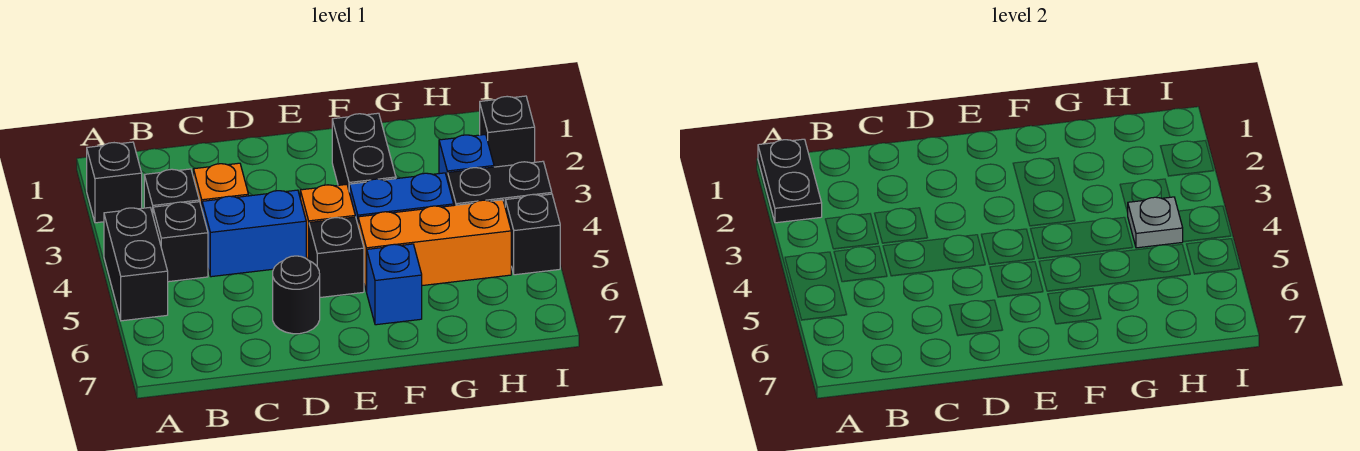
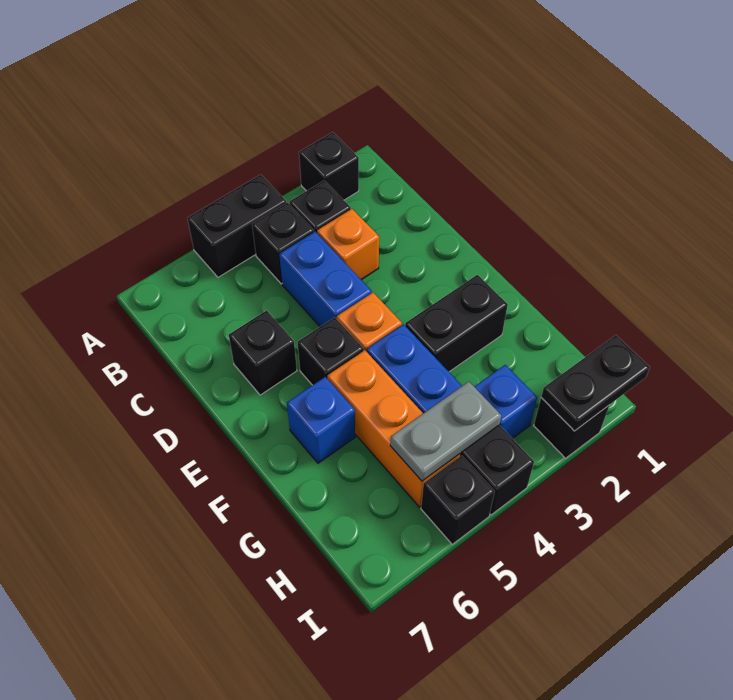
black plate A1:A2 level 2 -> black plate I1:I2 level 2
black round brick D6 level 1 -> black brick D6 level 1
grey plate H4 level 2 -> grey plate H4:H5 level 2

